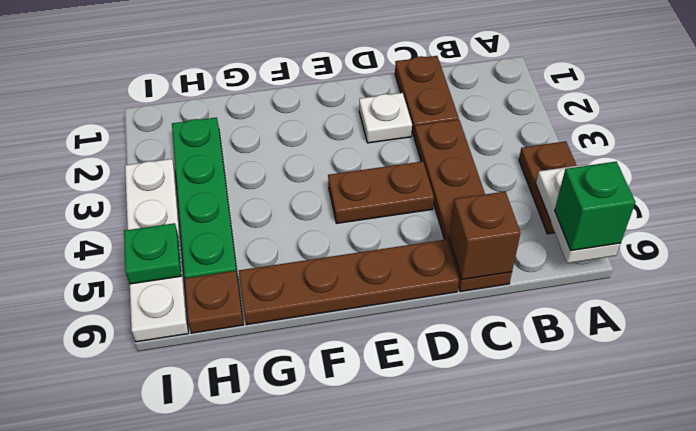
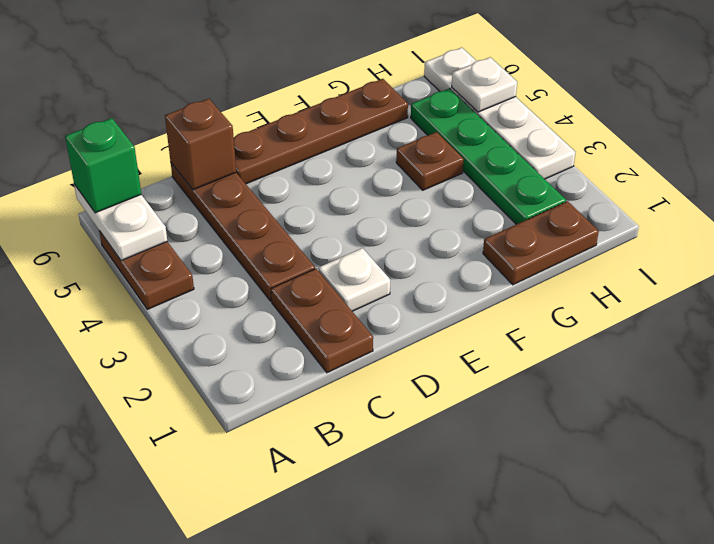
brown plate D4:E4 level 1 -> brown plate G1:H1 level 1
brown plate H6 level 1 -> brown plate G4 level 1
green plate I5 level 2 -> white plate I5 level 2

